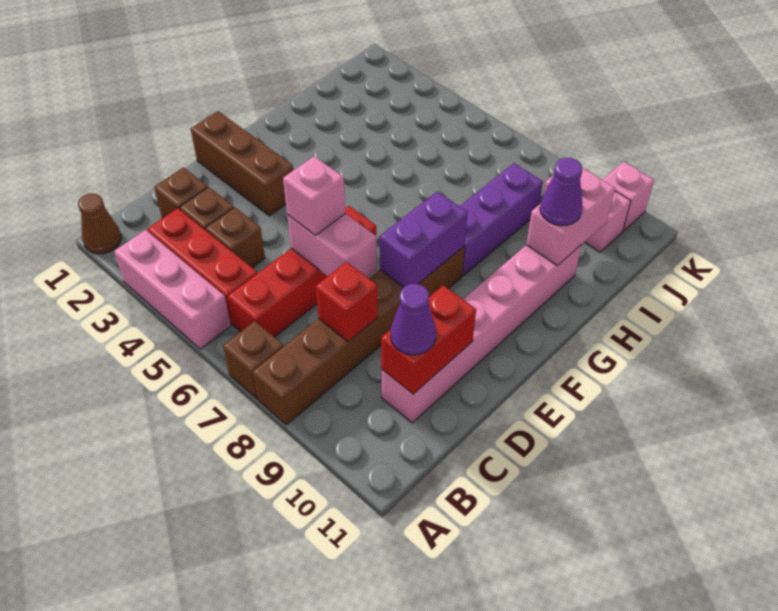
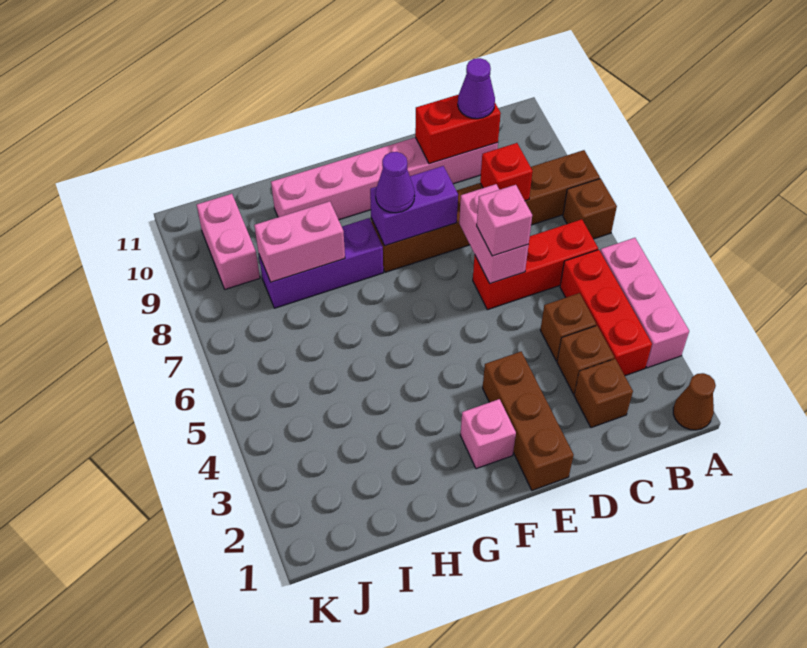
red brick B6:E6 level 1 -> red brick B6:D6 level 1
pink brick H10:I10 level 2 -> pink brick H8:I8 level 2
purple cone H10 level 3 -> purple cone F8 level 3
pink brick K10 level 1 -> pink brick F2 level 1

